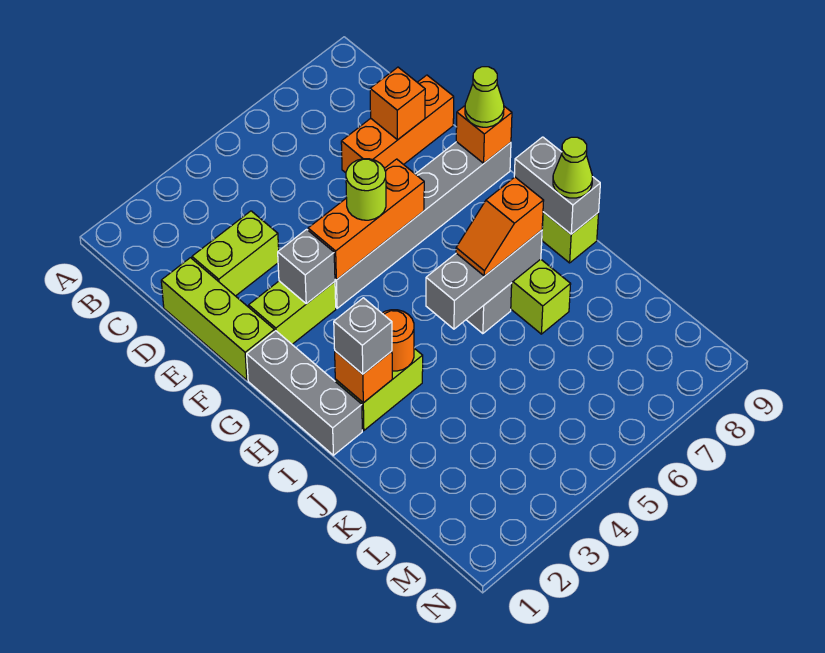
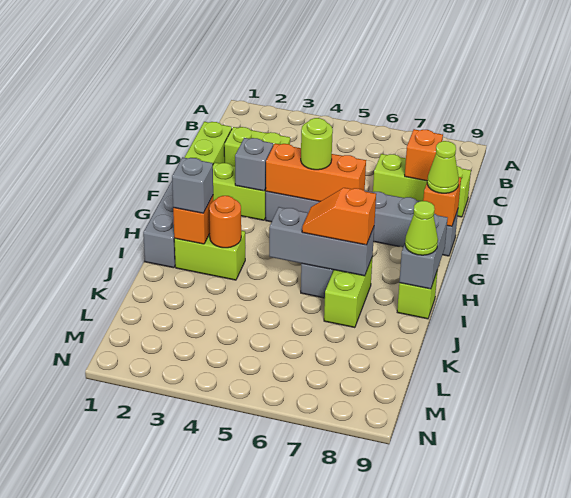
orange brick D7:D9 level 1 -> lime brick D7:D9 level 1

